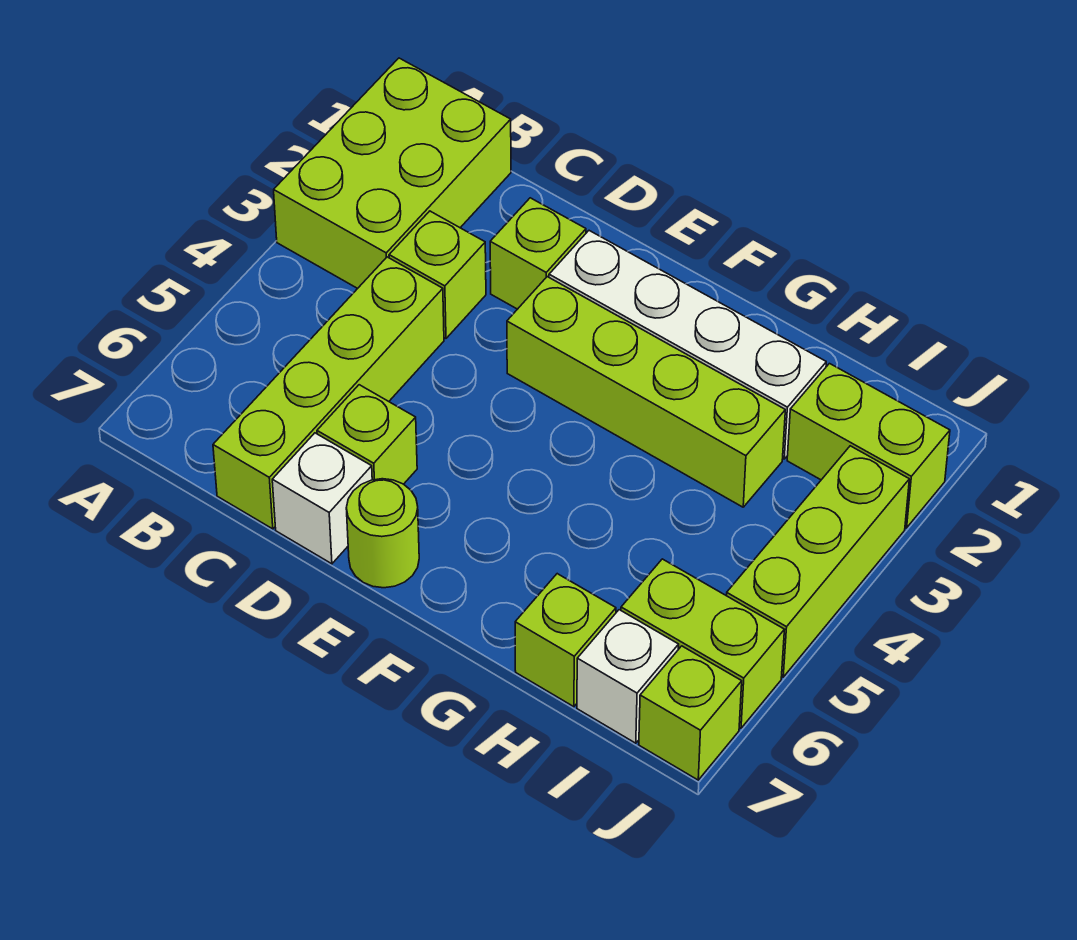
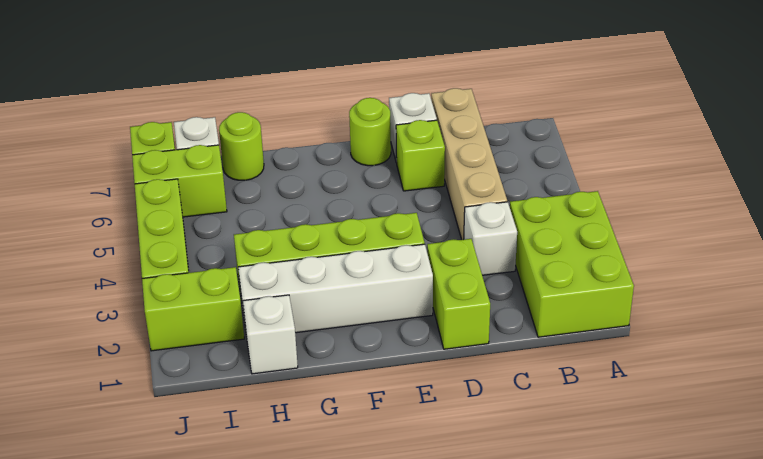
lime brick C3 level 1 -> white brick C3 level 1
lime brick C4:C7 level 1 -> tan brick C4:C7 level 1
lime brick D2 level 1 -> lime brick D1:D2 level 1
none -> white brick H1 level 1
lime brick H7 level 1 -> lime round brick H7 level 1

